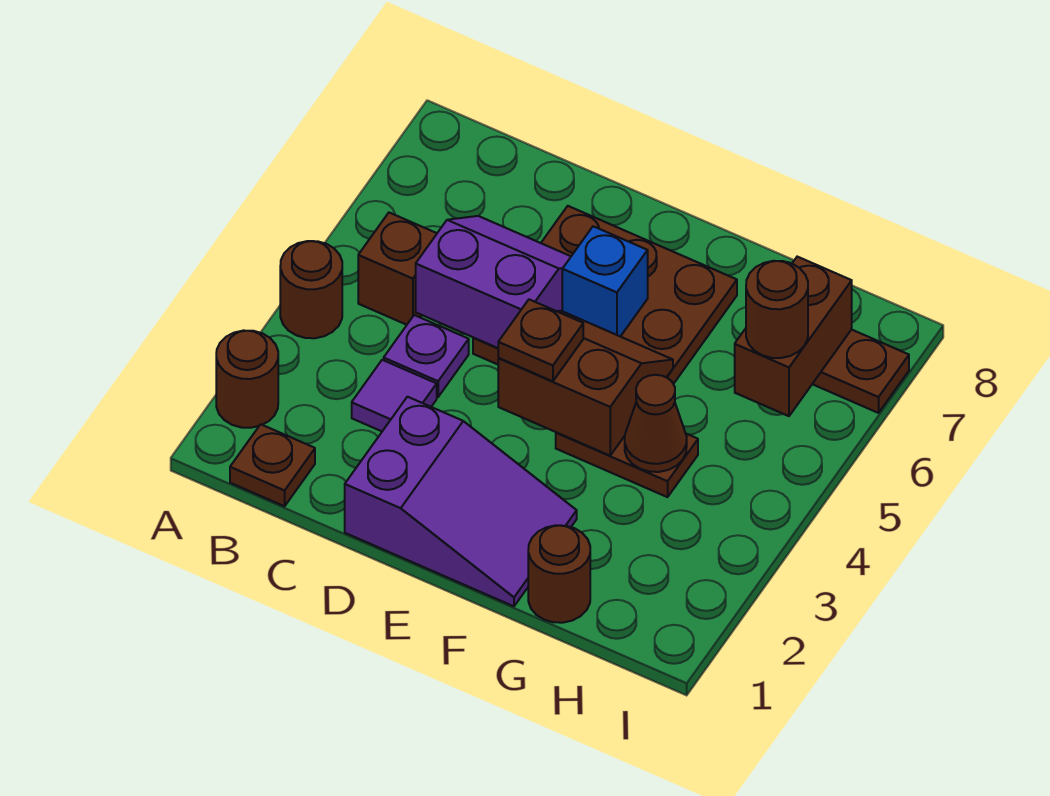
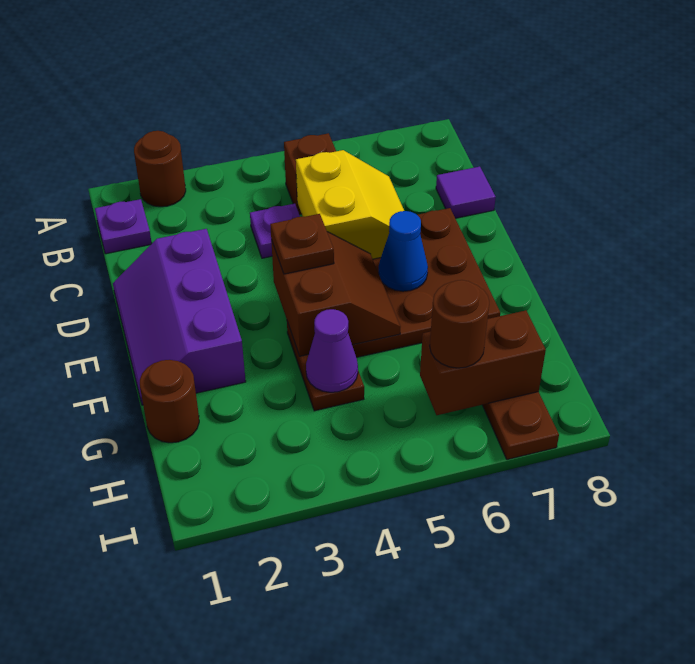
brown round brick A4 level 1 -> none
brown plate B1 level 1 -> purple plate B1 level 1
purple tile C3 level 1 -> purple tile C8 level 1
purple slope C5:D6 level 2 top 5 -> yellow slope C5:D6 level 2 top 5
purple slope D1:F2 level 1 top D -> purple slope D1:F2 level 1 top 2
blue brick E6 level 2 -> blue cone E6 level 2
brown cone G4 level 2 -> purple cone G4 level 2

